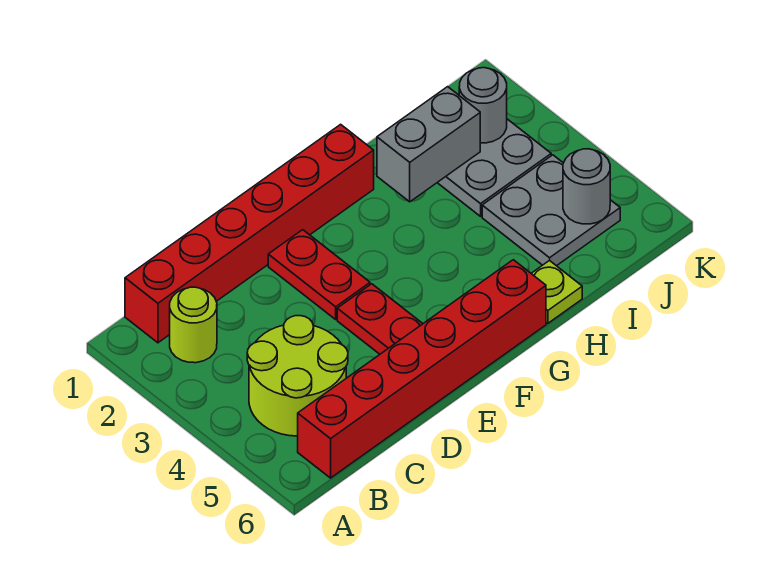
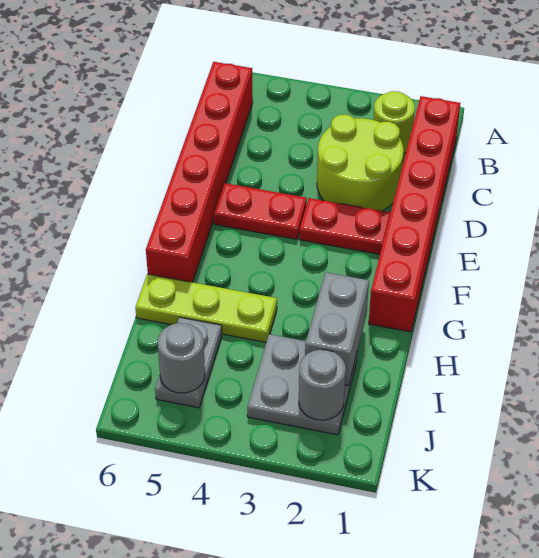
lime round brick B4:C5 level 1 -> lime round brick C2:D3 level 1
lime plate H6 level 1 -> lime plate H4:H6 level 1
grey plate I4:J5 level 1 -> grey plate I5:J5 level 1

